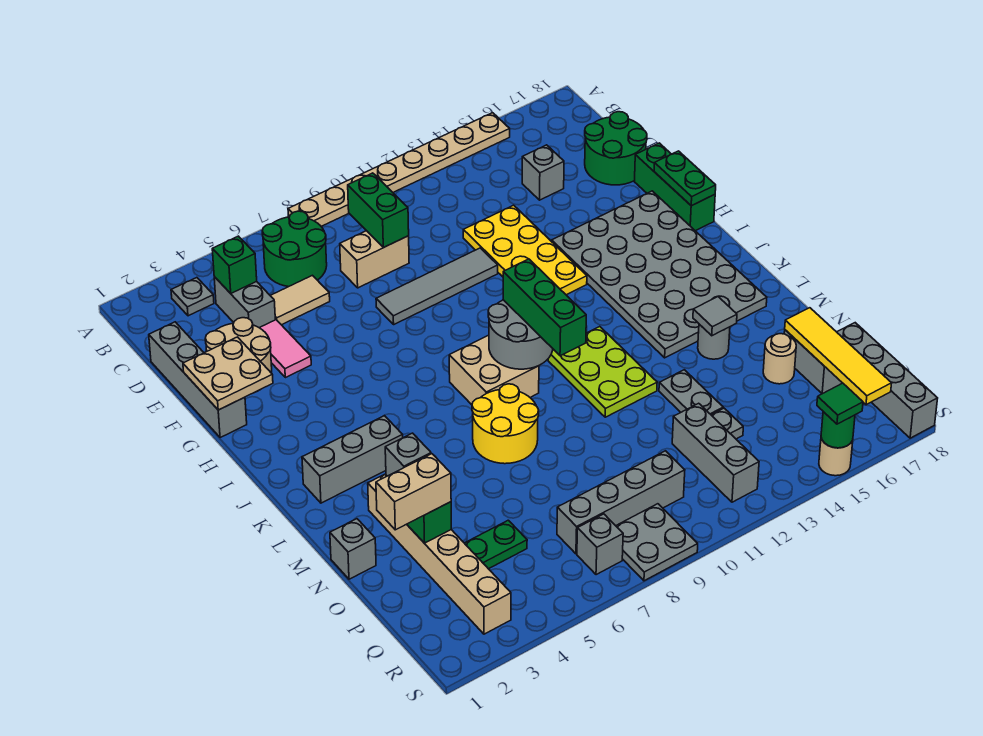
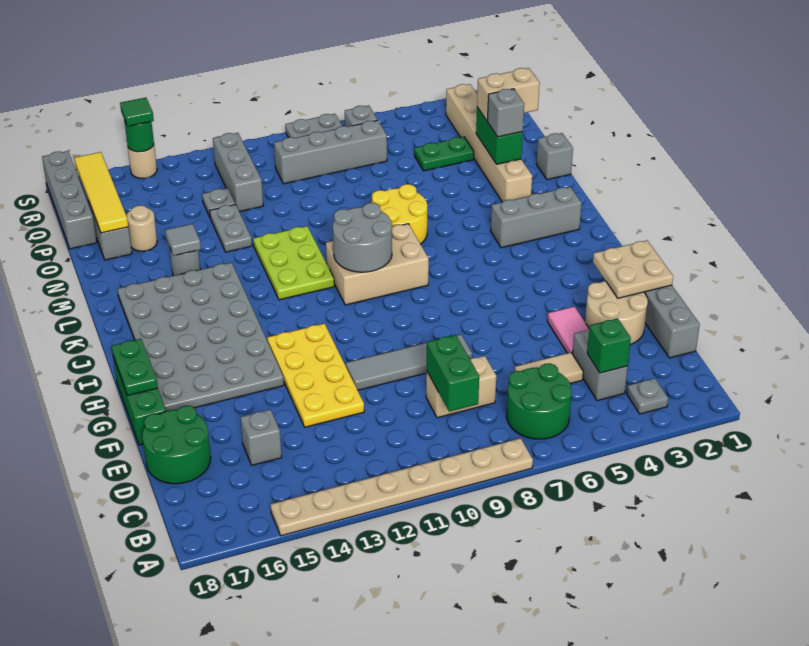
tan brick J8:K9 level 1 -> tan brick J8:K10 level 1
green brick J10:L10 level 3 -> none

